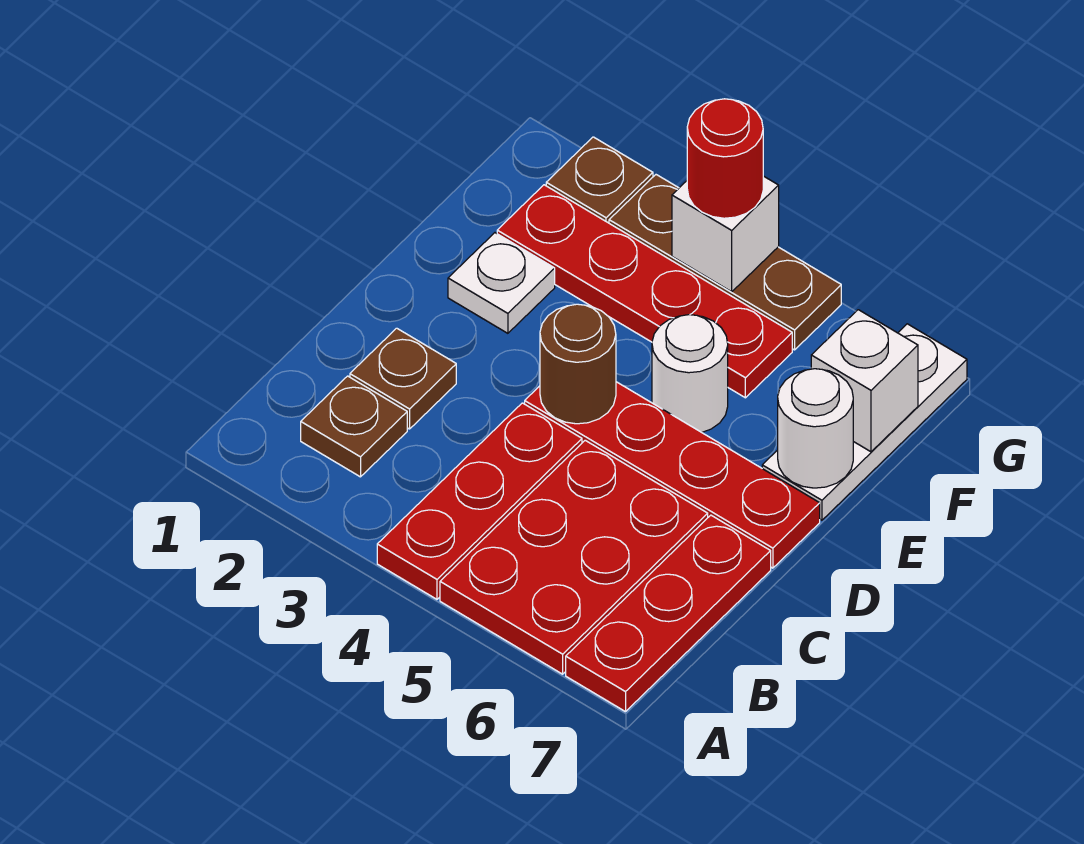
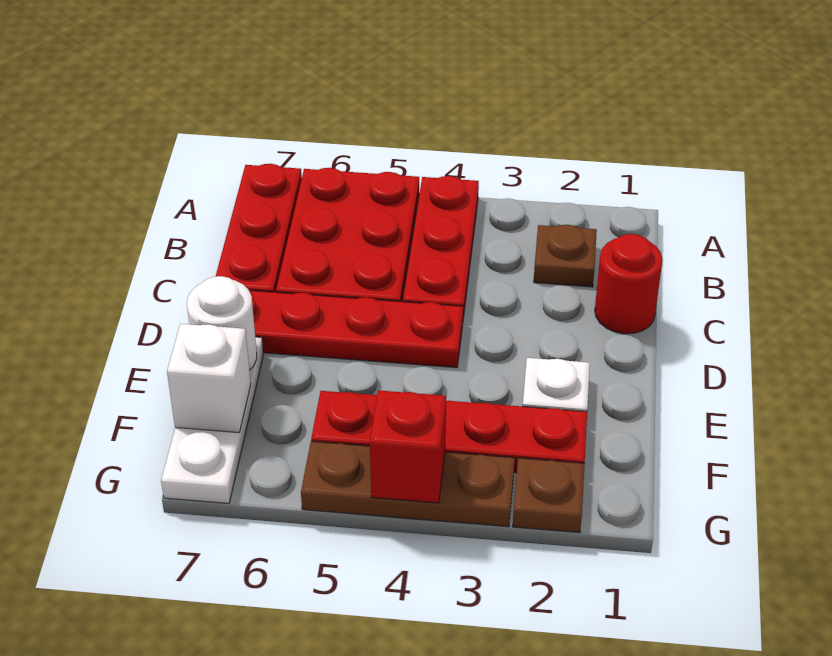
brown plate C2 level 1 -> none
brown round brick D4 level 2 -> none
white round brick E5 level 1 -> none
white brick G4 level 2 -> red brick G4 level 2
red round brick G4 level 3 -> red round brick C1 level 1

